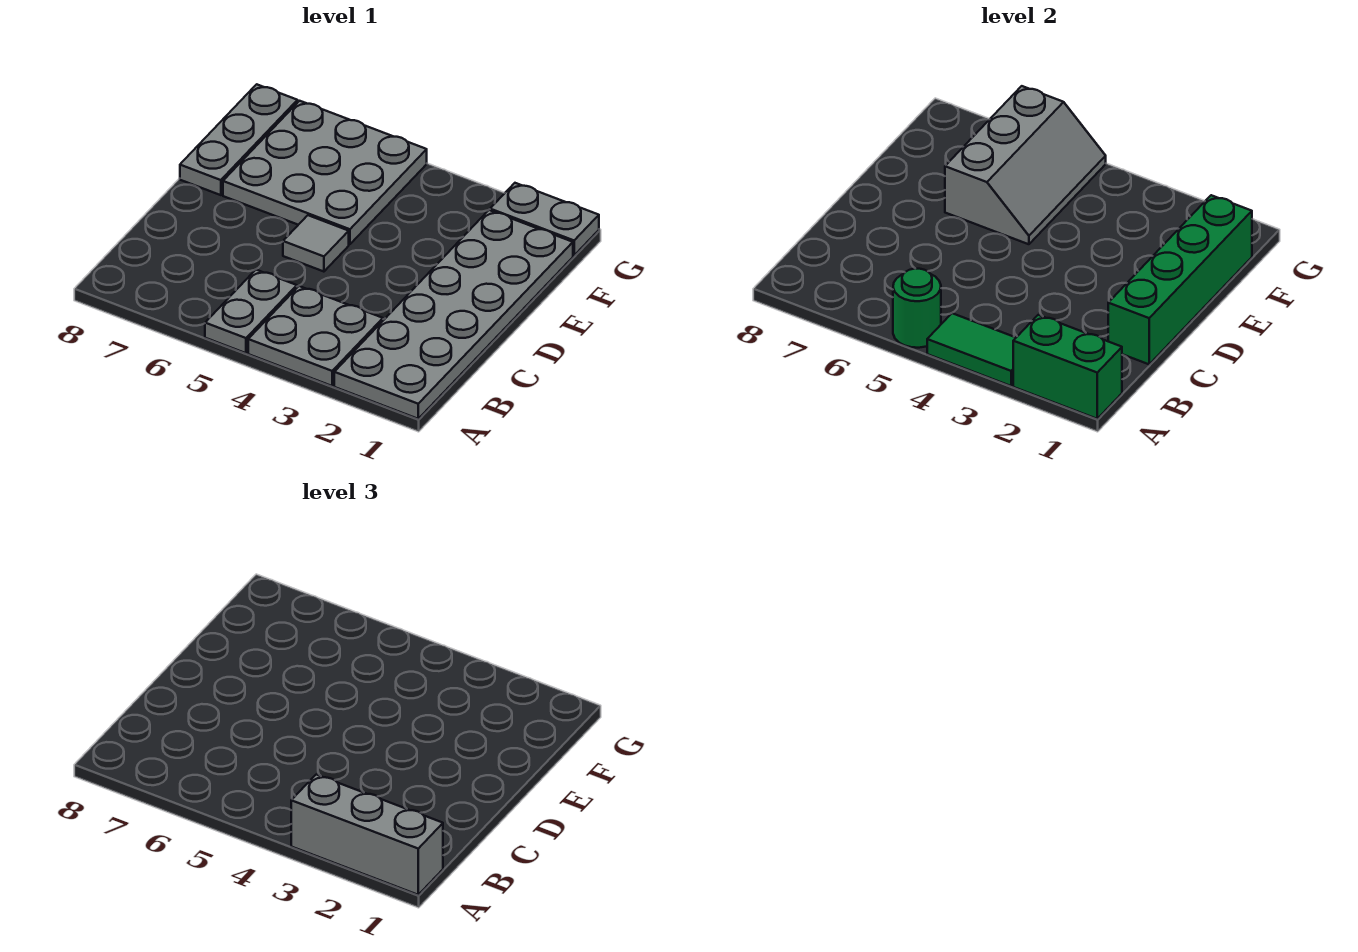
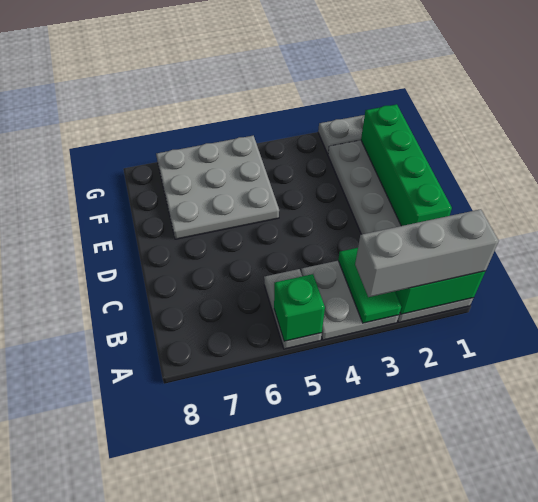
green tile A3:A4 level 2 -> green tile A3:B3 level 2
green round brick A5 level 2 -> green brick A5 level 2
grey tile D5 level 1 -> none
grey slope E5:G6 level 2 top 6 -> none
grey plate E8:G8 level 1 -> none

